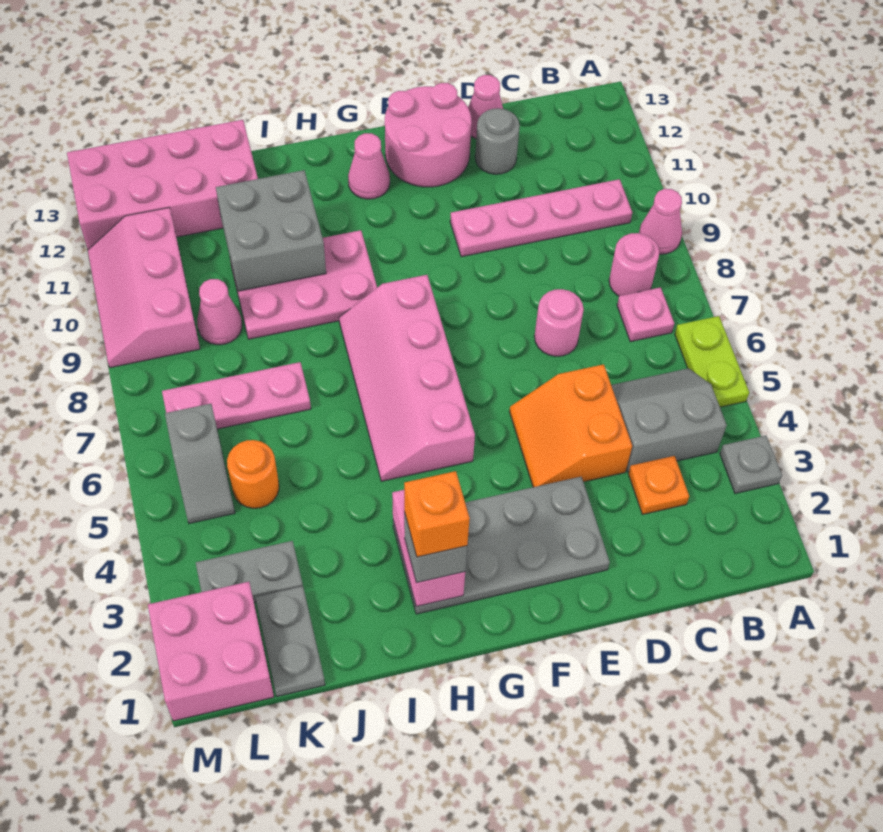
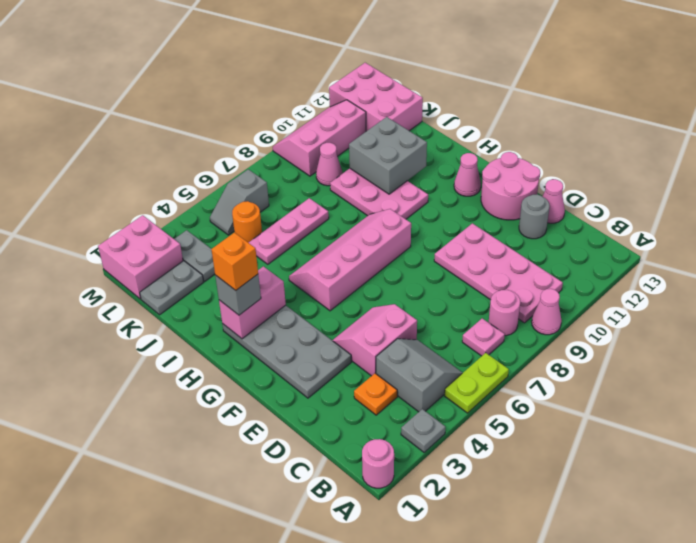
pink plate B10:E10 level 1 -> pink plate B9:E10 level 1
orange slope D4:E5 level 1 top D -> pink slope D4:E5 level 1 top D
pink round brick D7 level 1 -> pink round brick A1 level 1
pink plate J7:L7 level 1 -> pink plate J5:J7 level 1
pink brick J12:M13 level 1 -> pink brick K12:M13 level 1

